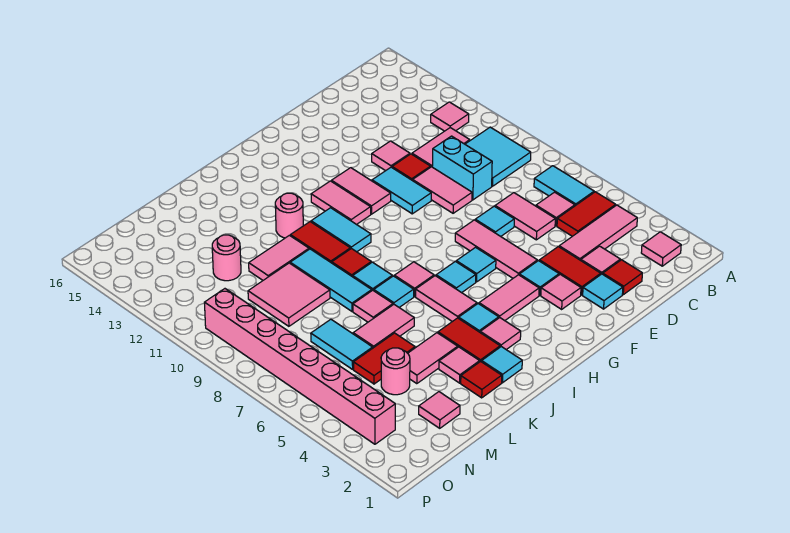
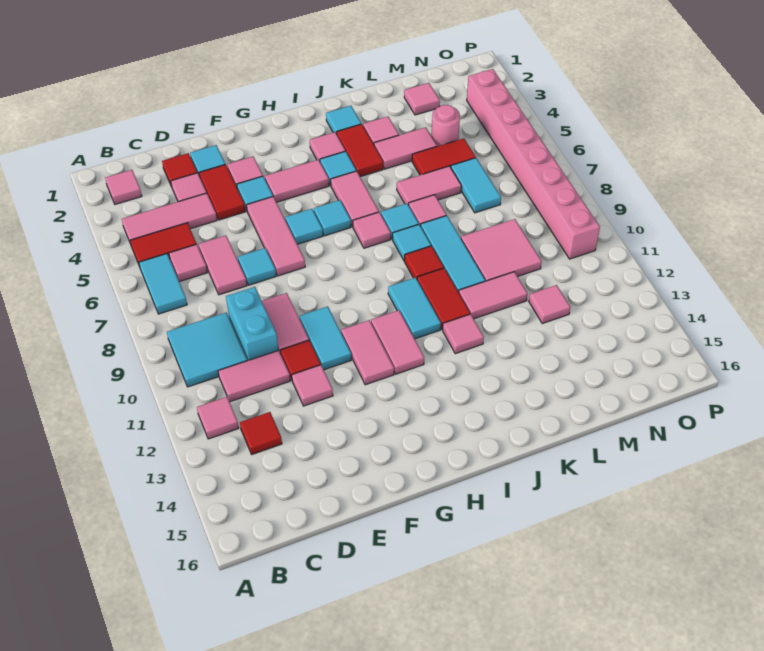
pink round brick J12 level 1 -> pink tile J12 level 1
red tile K2 level 1 -> red tile C13 level 1
pink round brick M12 level 1 -> pink tile M12 level 1

